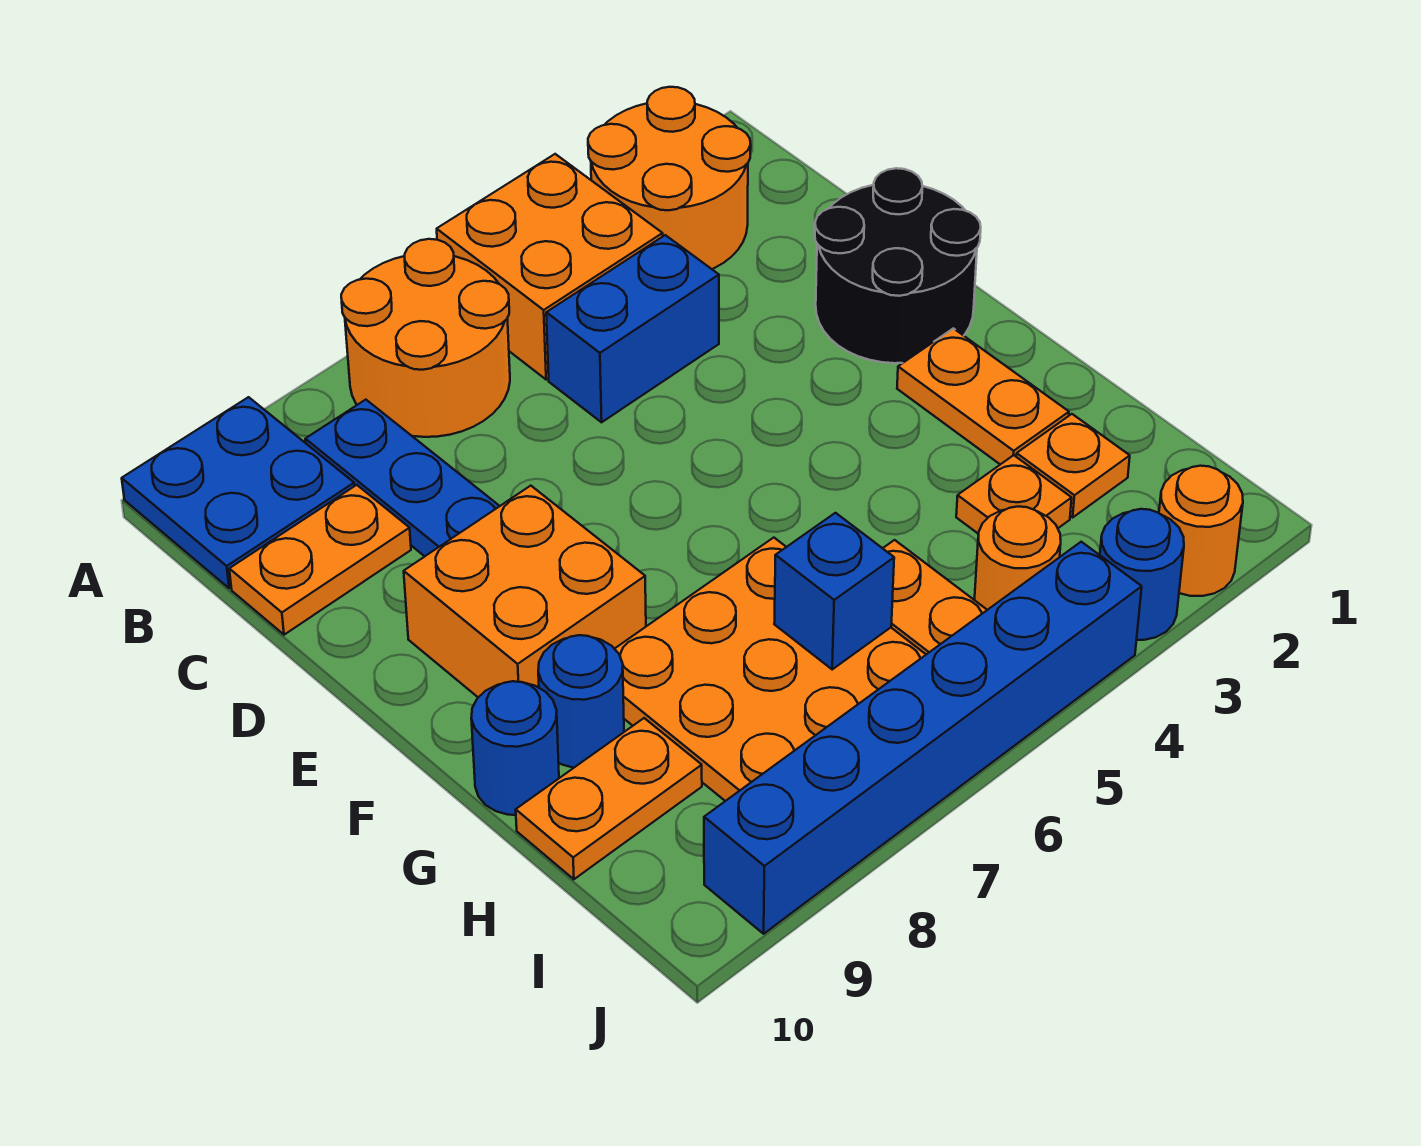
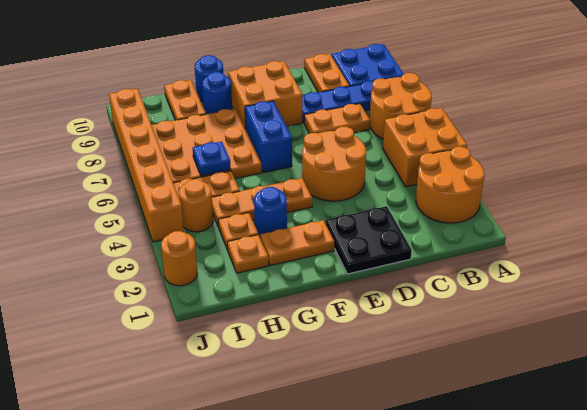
blue brick C4:C5 level 1 -> blue brick F6:F7 level 1
none -> orange plate C7:D7 level 1
black round brick D1:E2 level 1 -> black plate D1:E2 level 1
none -> orange round brick D4:E5 level 1
none -> orange plate F4:H4 level 1
blue brick H6 level 2 -> blue plate H6 level 2
blue round brick J3 level 1 -> blue round brick G3 level 1
blue brick J4:J9 level 1 -> orange brick J4:J9 level 1

